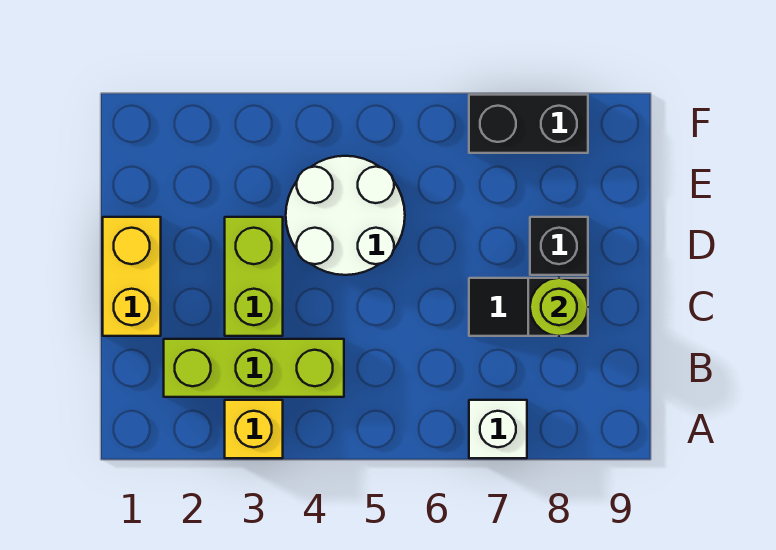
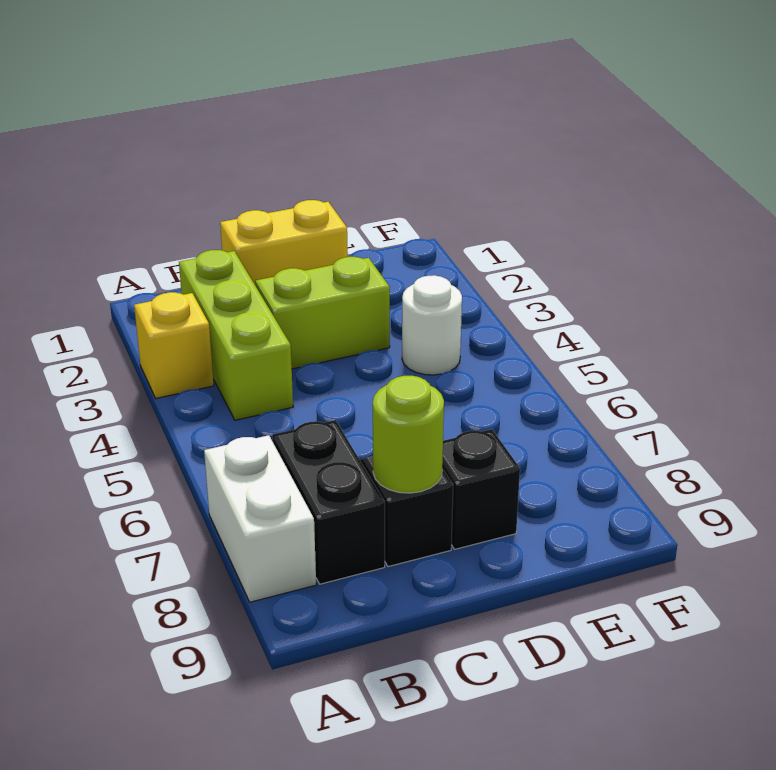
white brick A7 level 1 -> white brick A7:A8 level 1
white round brick D4:E5 level 1 -> white round brick E4 level 1
black brick F7:F8 level 1 -> black brick B7:B8 level 1

